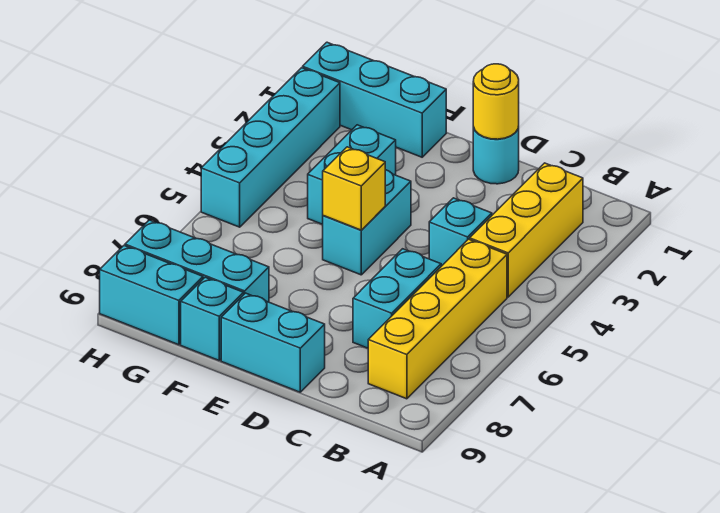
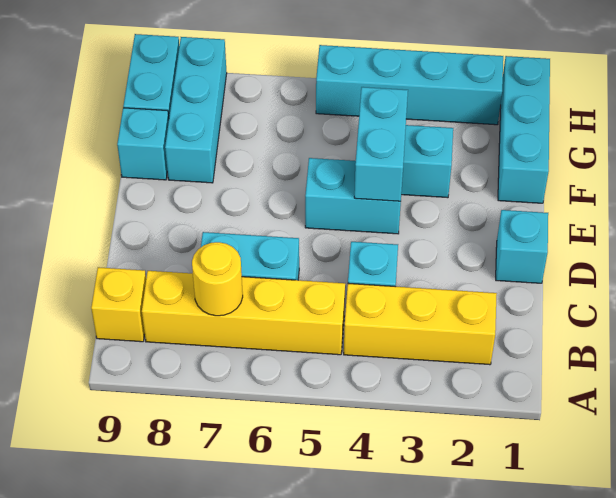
cyan round brick D1 level 1 -> cyan brick D1 level 1
yellow round brick D1 level 2 -> yellow round brick B7 level 2
cyan brick D9:E9 level 1 -> cyan brick E4:F4 level 2
yellow brick E5 level 2 -> yellow brick B9 level 1

